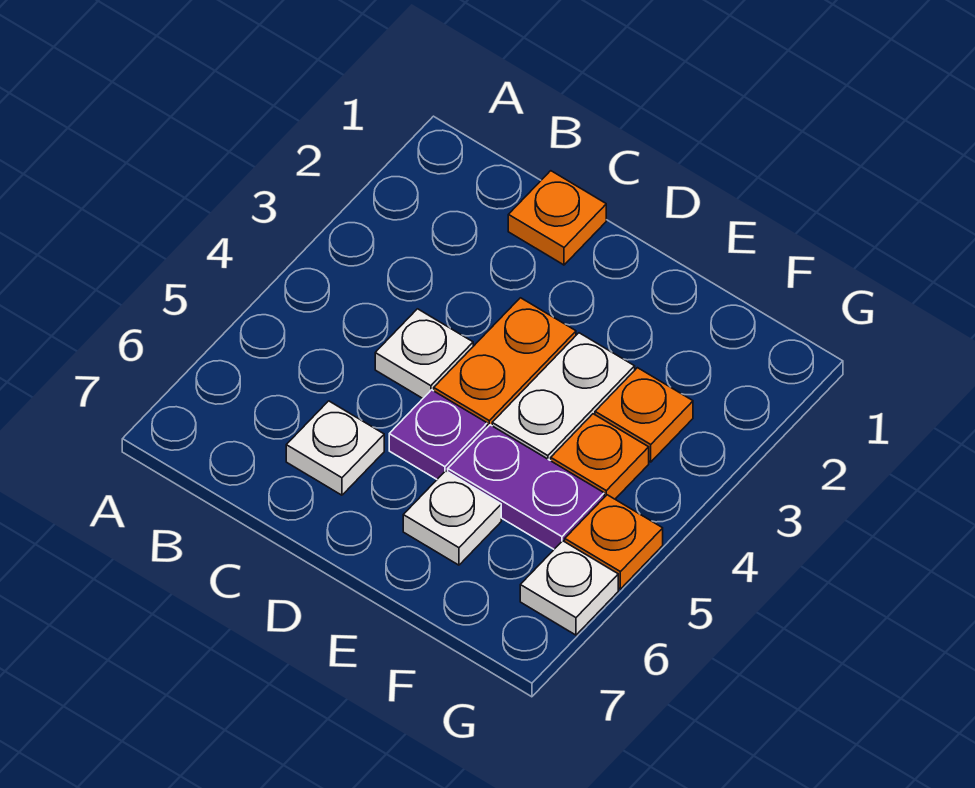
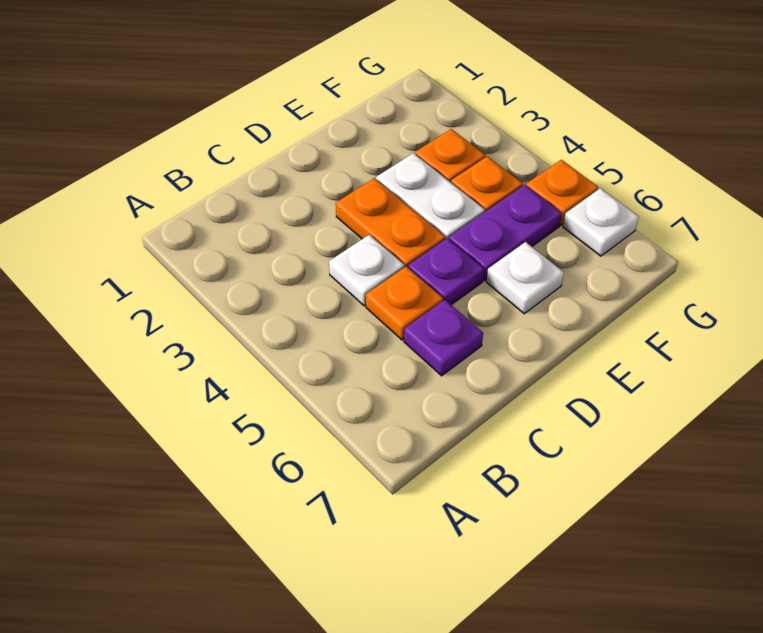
orange plate C1 level 1 -> orange plate C5 level 1
white plate C6 level 1 -> purple plate C6 level 1

